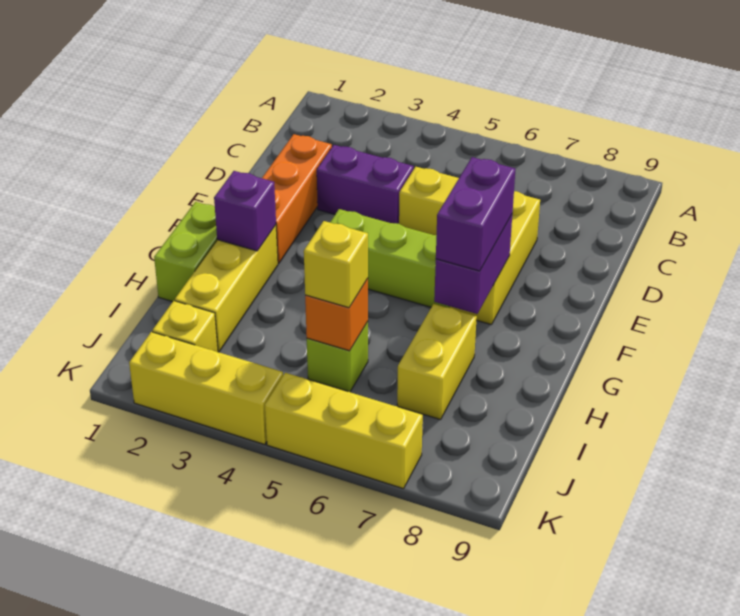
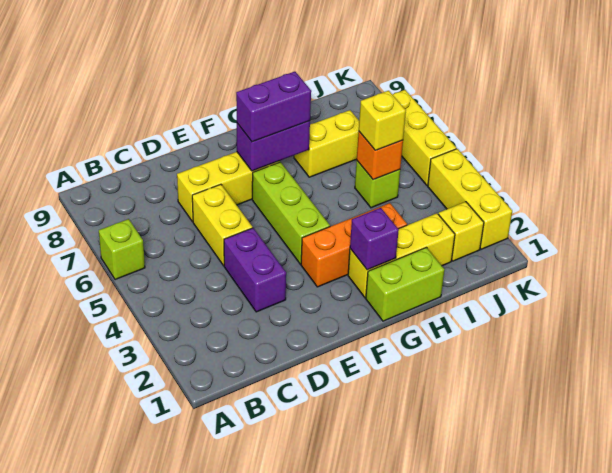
none -> lime brick A6 level 1
orange brick D2:F2 level 1 -> orange brick F3:H3 level 1

